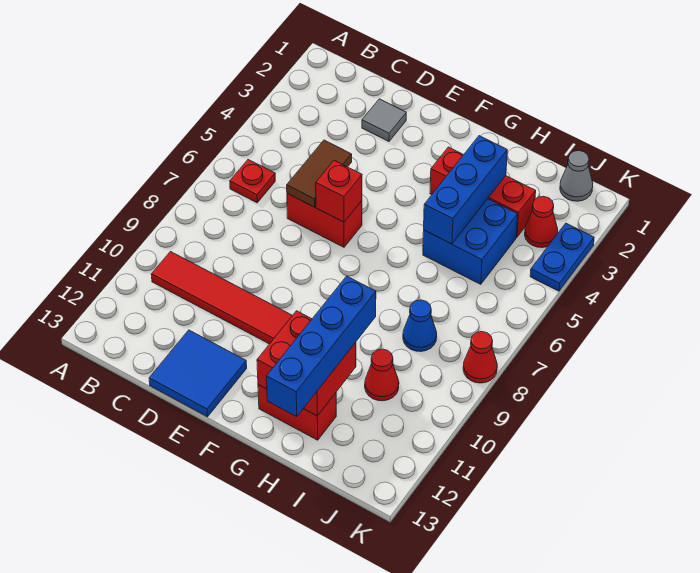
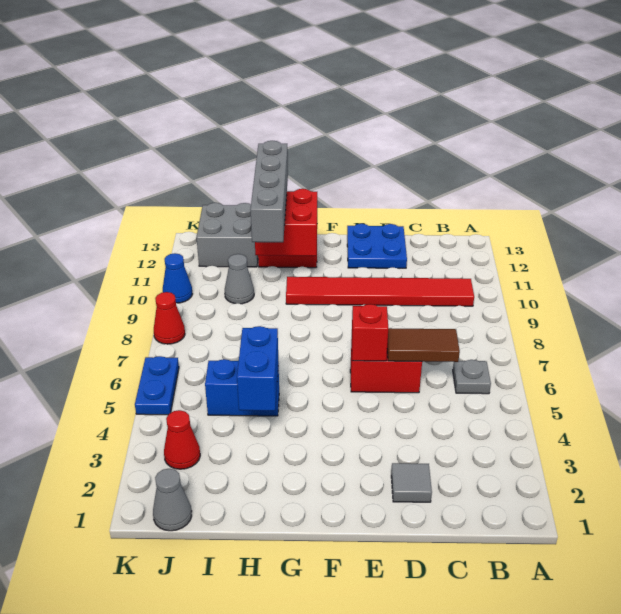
red plate B6 level 1 -> grey plate B6 level 1
brown tile D5:D6 level 2 -> brown tile C6:D6 level 2
blue tile D12:E13 level 1 -> blue plate D12:E13 level 1
red brick G3:I3 level 1 -> none
blue brick H3:H5 level 2 -> blue brick H4:H5 level 2
blue brick H4:I5 level 1 -> blue brick H5:I5 level 1
blue brick H10:H13 level 3 -> grey brick H10:H13 level 3
blue cone I8 level 1 -> blue cone K10 level 1
red cone I10 level 1 -> grey cone I10 level 1
none -> grey brick I12:J13 level 1
blue plate K3:K4 level 1 -> blue plate K5:K6 level 1

